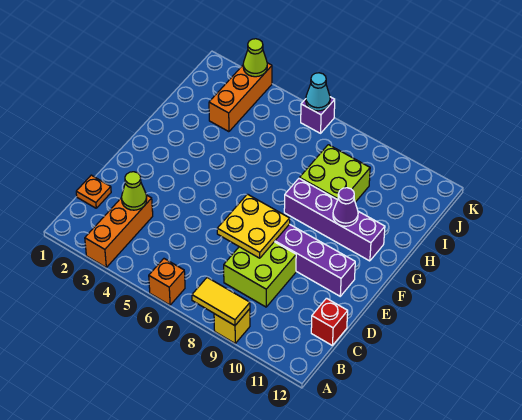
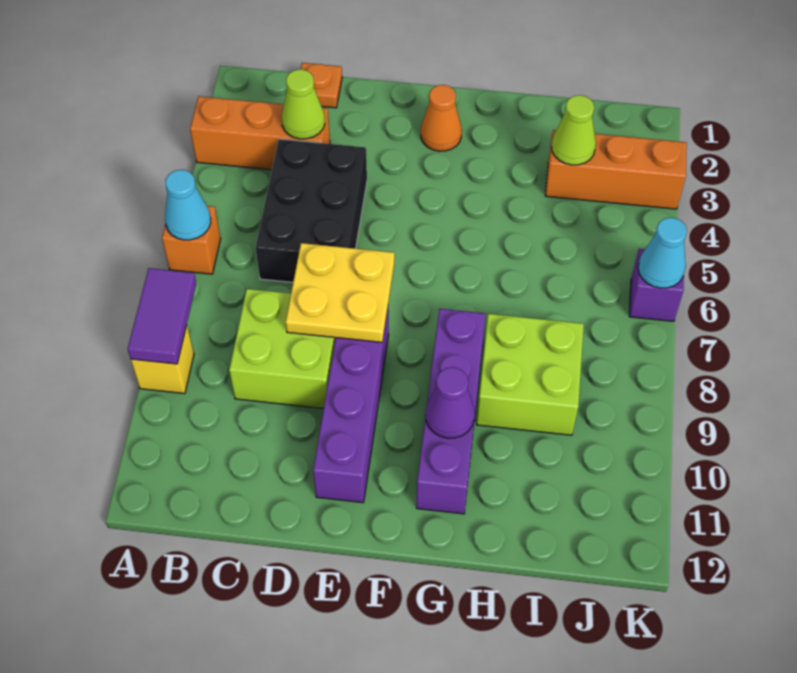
none -> cyan cone A6 level 2
yellow tile A8:A9 level 2 -> purple tile A8:A9 level 2
none -> black brick C4:D6 level 1
red brick C12 level 1 -> none
none -> orange cone F2 level 1
lime cone K3 level 2 -> lime cone I3 level 2

